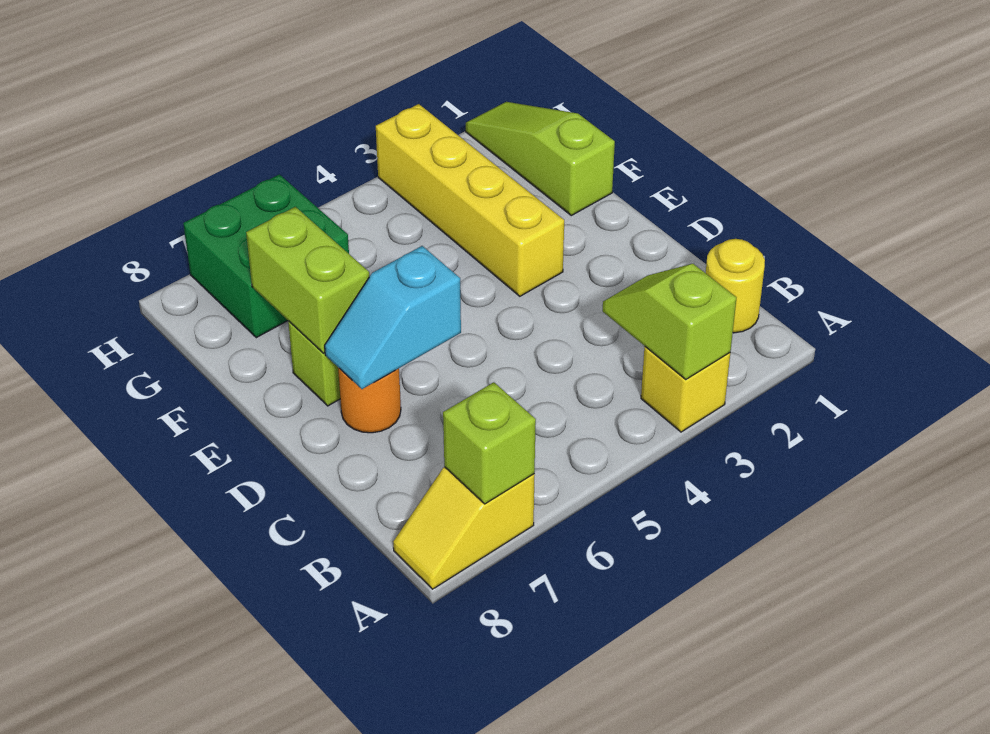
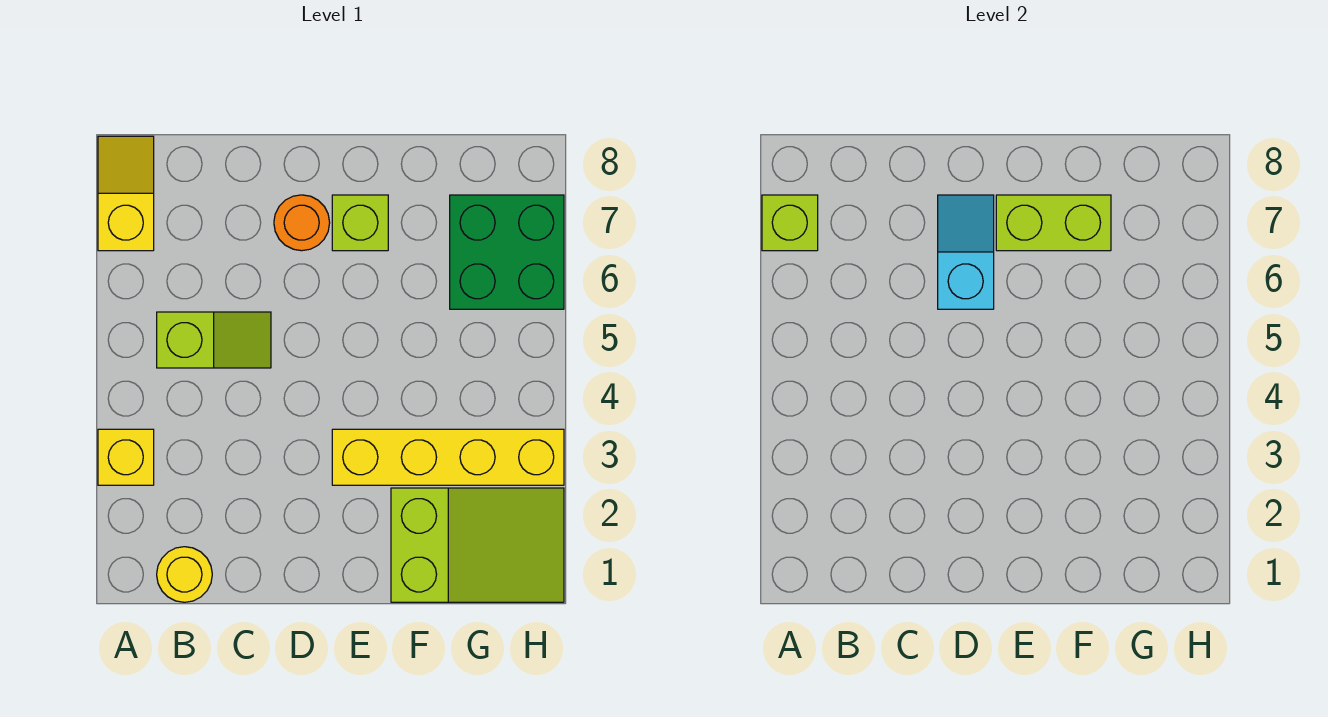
lime slope A3:B3 level 2 top A -> lime slope B5:C5 level 1 top B
lime slope F1:H1 level 1 top F -> lime slope F1:H2 level 1 top F

